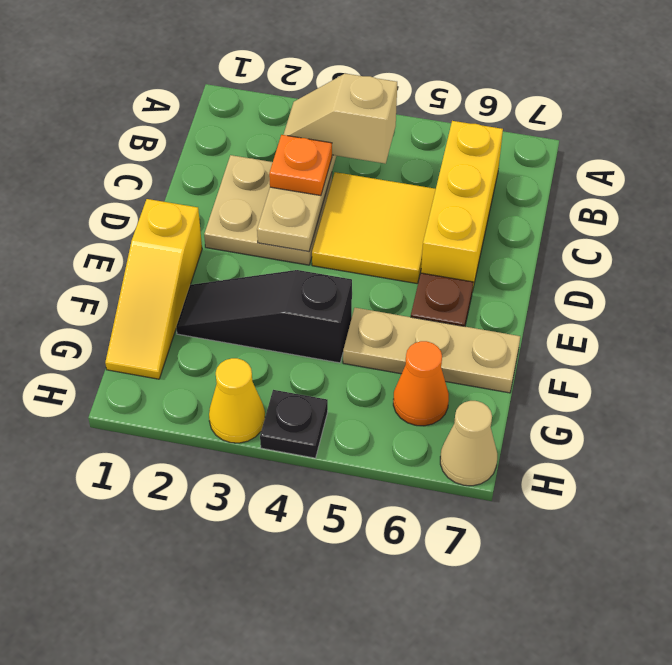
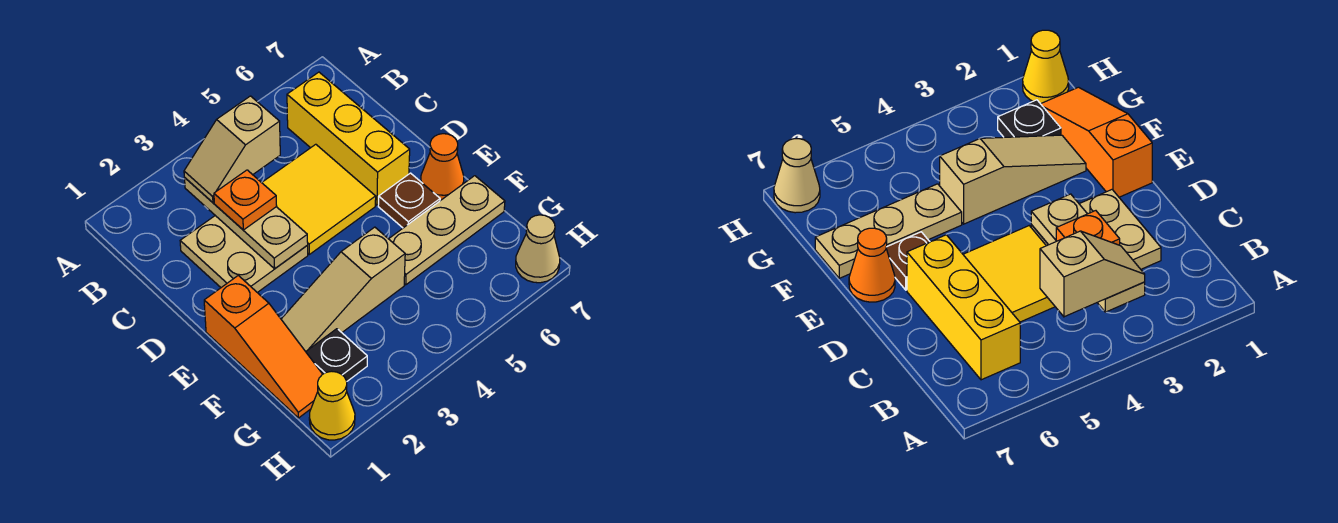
yellow slope E1:G1 level 1 top E -> orange slope E1:G1 level 1 top E
black slope F2:F4 level 1 top 4 -> tan slope F2:F4 level 1 top 4
orange cone G6 level 1 -> orange cone E7 level 1
yellow cone H3 level 1 -> yellow cone H1 level 1
black plate H4 level 1 -> black plate G2 level 1

